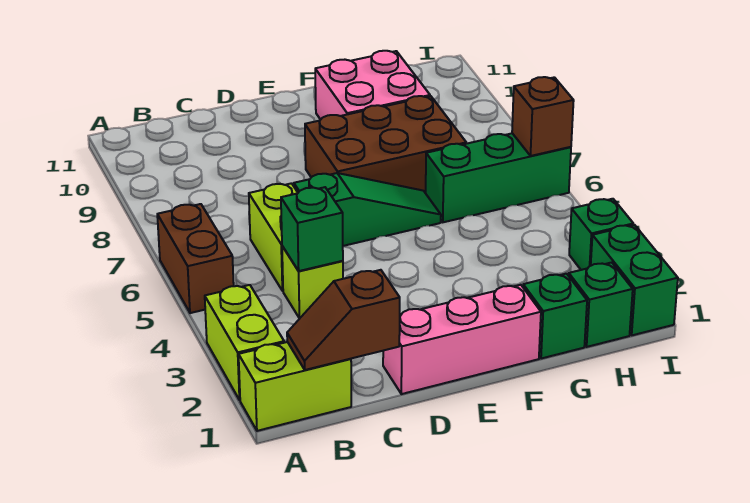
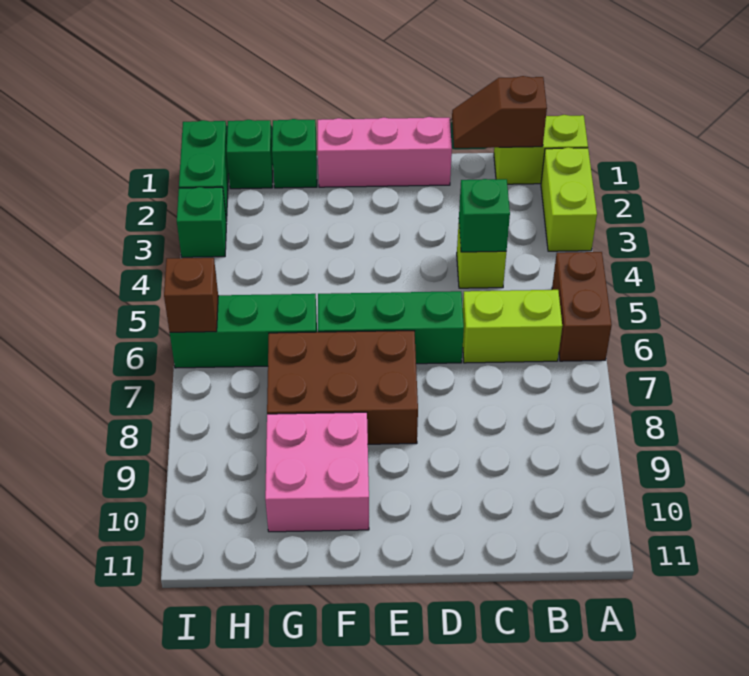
brown slope B1:C1 level 2 top C -> brown slope B1:C1 level 2 top B
lime brick C5:C6 level 1 -> lime brick B6:C6 level 1
green slope D6:F6 level 1 top D -> green brick D6:F6 level 1

